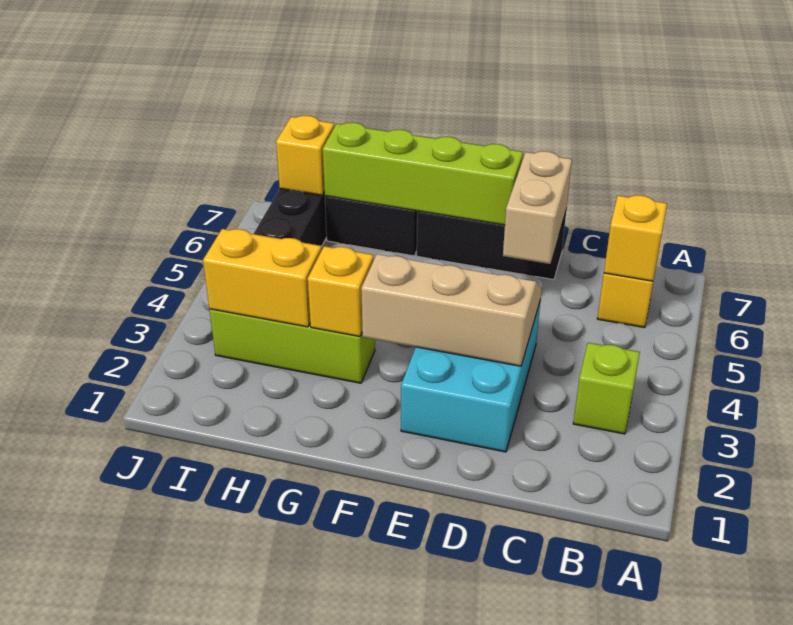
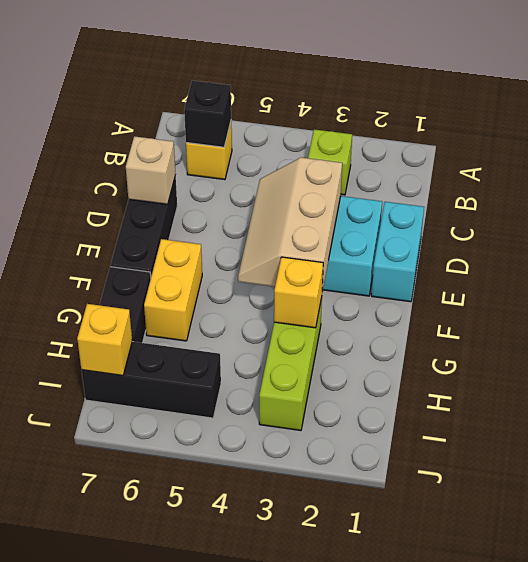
yellow brick B6 level 2 -> black brick B6 level 2
none -> cyan brick D1:E1 level 1
tan brick D6:D7 level 2 -> tan brick D7 level 2
lime brick E7:H7 level 2 -> none
yellow brick H3:I3 level 2 -> yellow brick F6:G6 level 1

